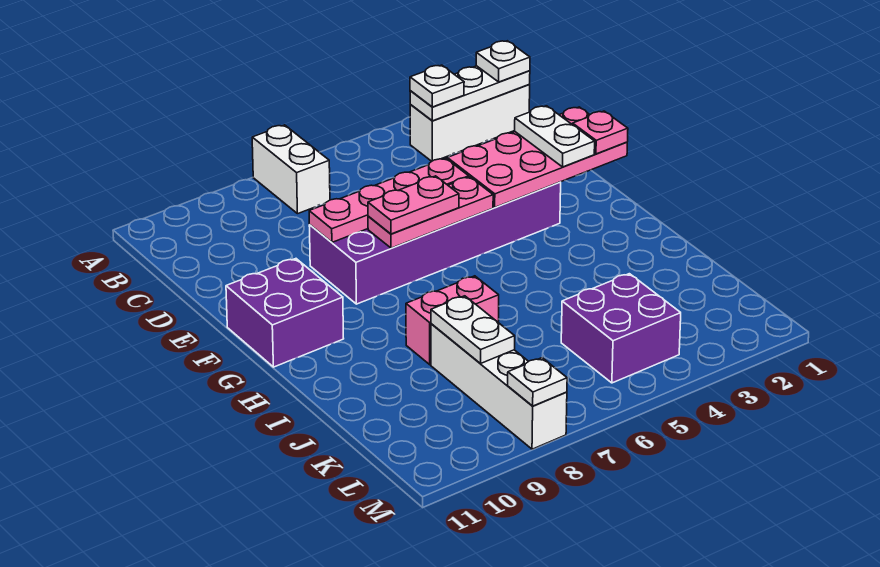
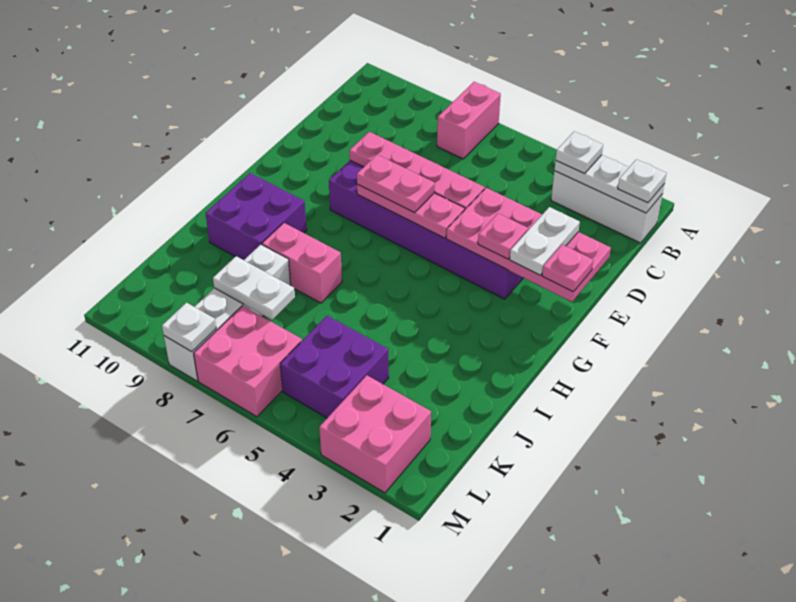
white brick A7:B7 level 1 -> pink brick A7:B7 level 1
none -> pink plate F3 level 3
purple brick F10:G11 level 1 -> purple brick H9:I10 level 1
white plate J8:K8 level 2 -> white plate K7:K8 level 2
none -> pink brick L2:M3 level 1
none -> pink brick L6:M7 level 1

